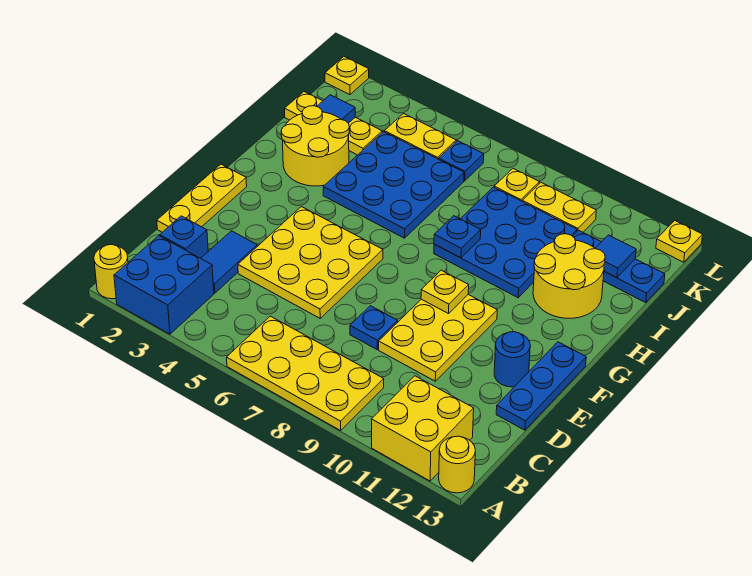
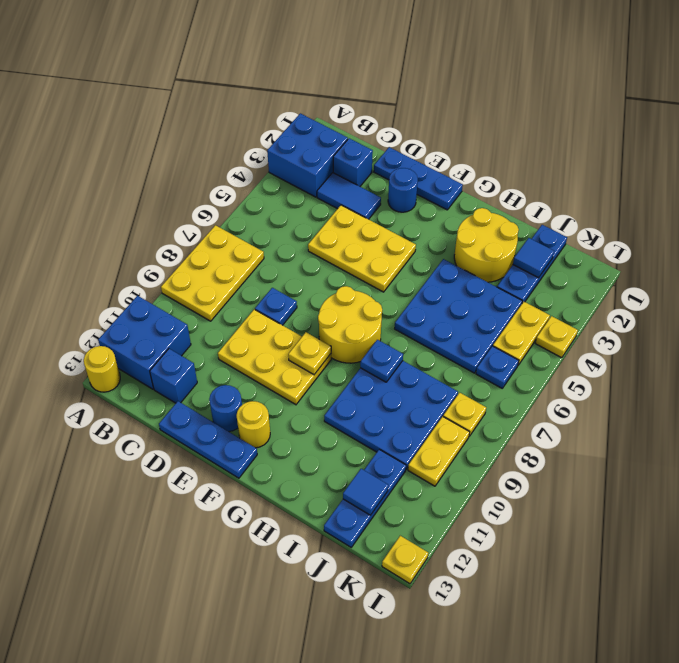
yellow round brick A1 level 1 -> yellow round brick F12 level 1
yellow plate A6:B9 level 1 -> yellow plate A7:B9 level 1
yellow brick A11:B12 level 1 -> blue brick A11:B12 level 1
none -> blue brick C12 level 1
yellow plate D1:F1 level 1 -> blue plate D1:F1 level 1
yellow plate D4:F6 level 1 -> yellow plate D4:F5 level 1
none -> blue round brick E2 level 1
yellow round brick H11:I12 level 1 -> yellow round brick F7:G8 level 1
yellow plate J1:J3 level 1 -> blue plate J1:J3 level 1
yellow plate L1 level 1 -> yellow plate L4 level 1

